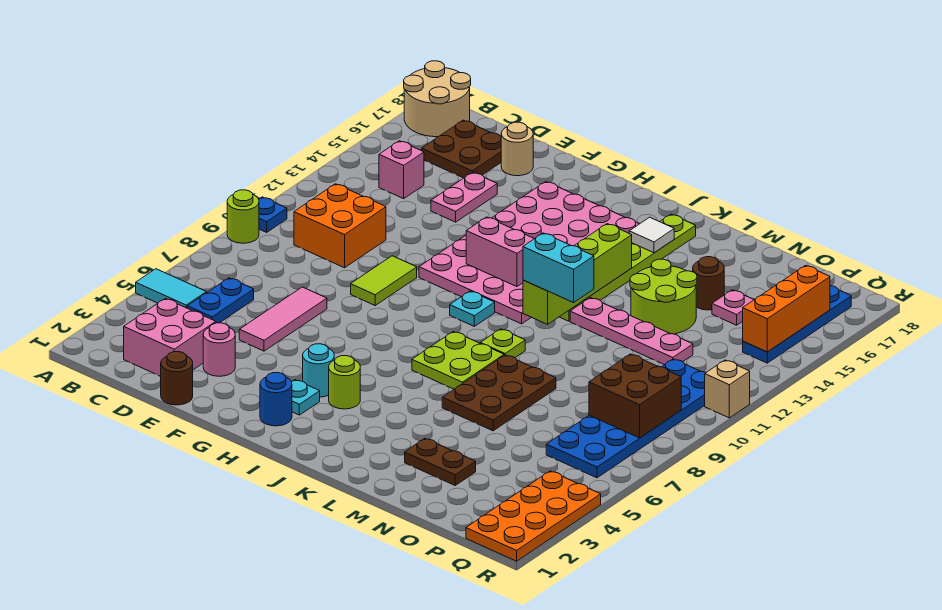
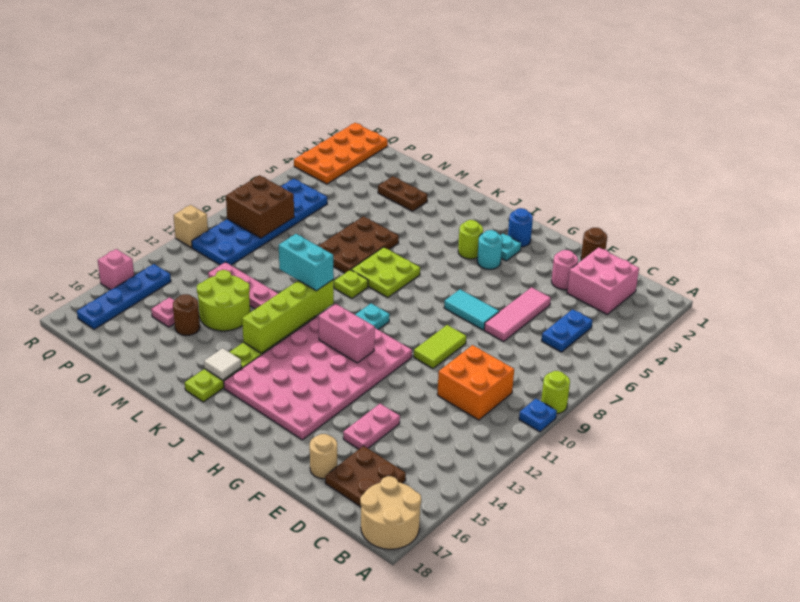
cyan tile A5:B5 level 1 -> cyan tile F7:G7 level 1
pink brick C14 level 1 -> pink brick R15 level 1
orange brick Q14:Q16 level 2 -> none

